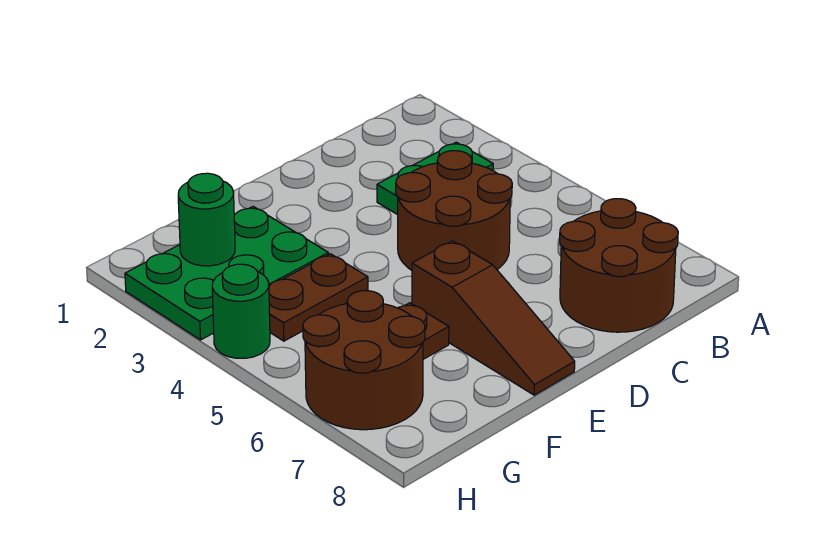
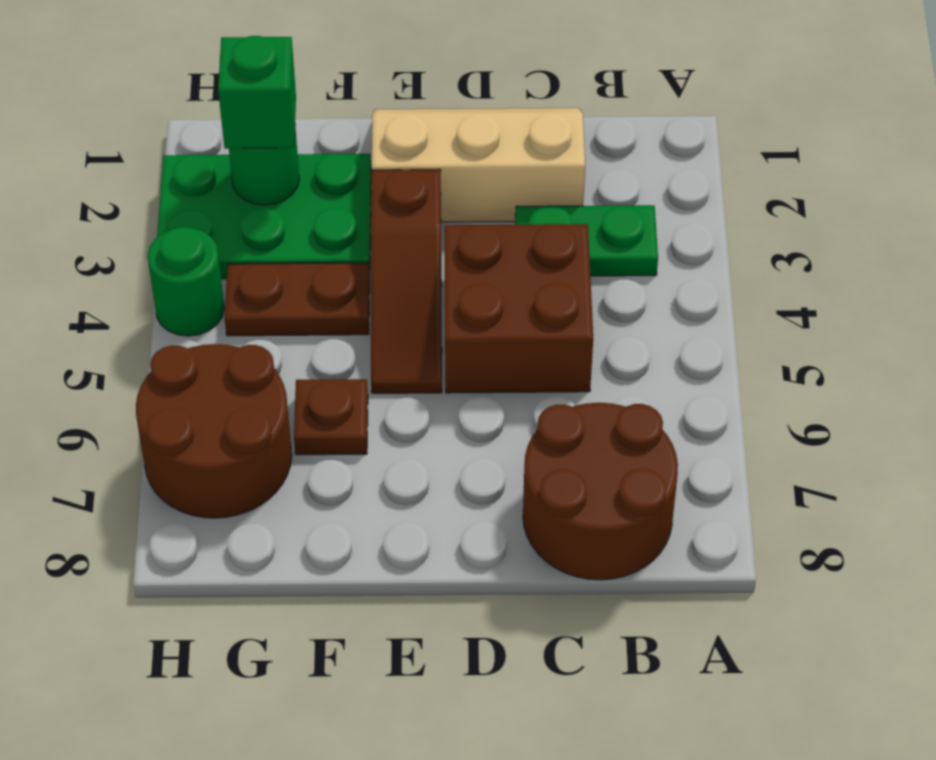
none -> tan slope C1:E2 level 1 top 2
brown round brick C4:D5 level 1 -> brown brick C4:D5 level 1
brown slope E6:E8 level 1 top 6 -> brown slope E3:E5 level 1 top 3
none -> green brick G2 level 3

